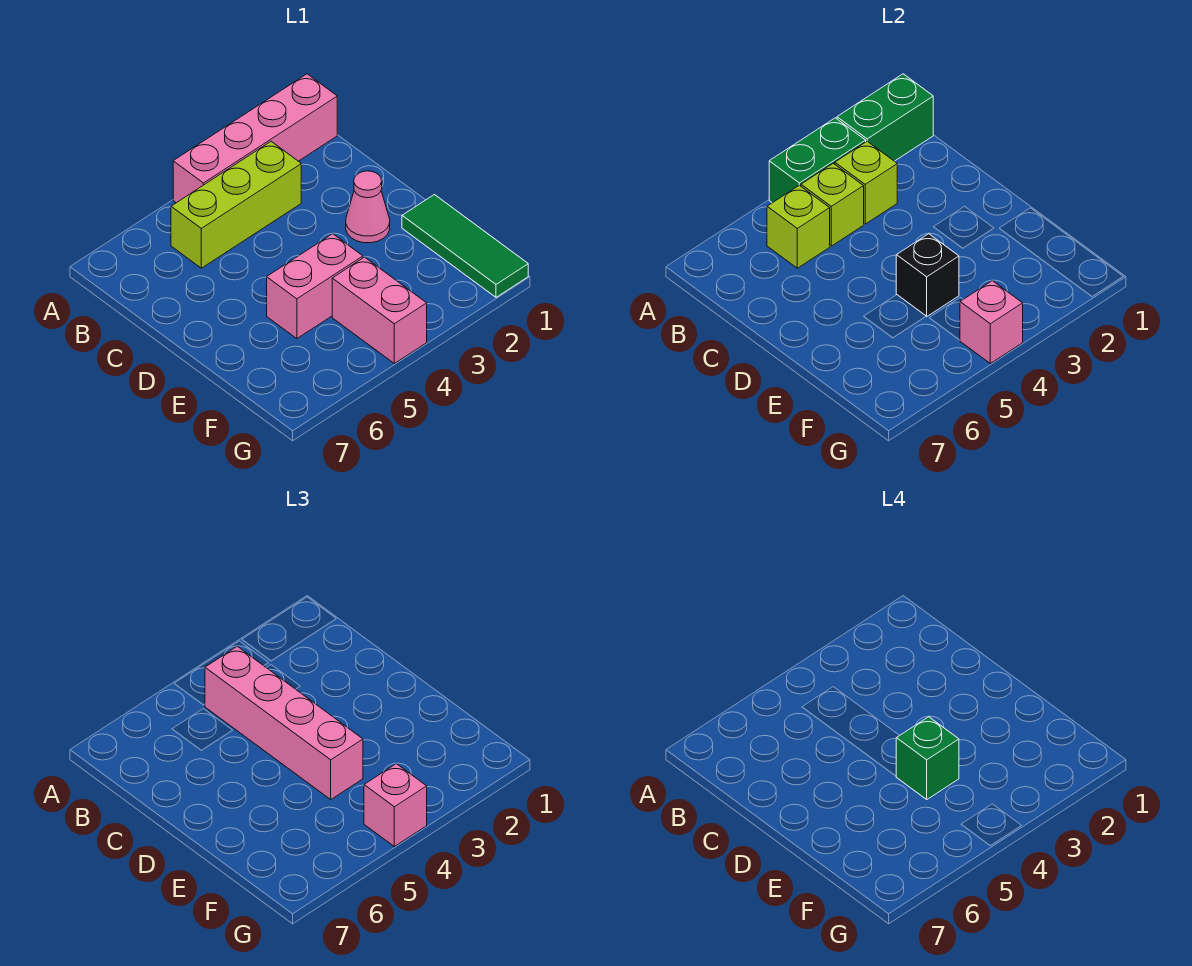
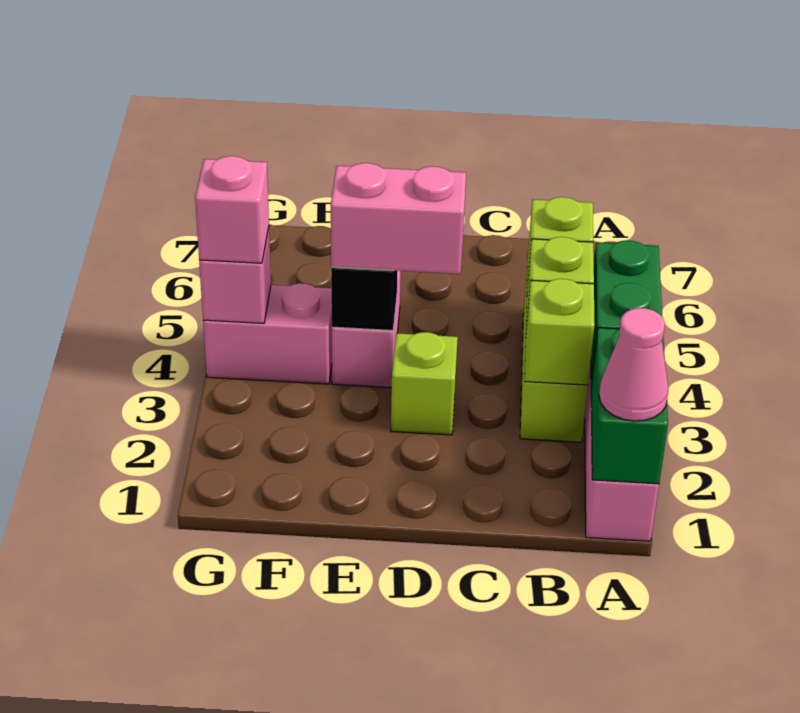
pink brick B4:E4 level 3 -> pink brick D4:E4 level 3
pink cone D2 level 1 -> pink cone A1 level 3
none -> lime brick D3 level 1
green tile E1:G1 level 1 -> none
green brick E4 level 4 -> none

